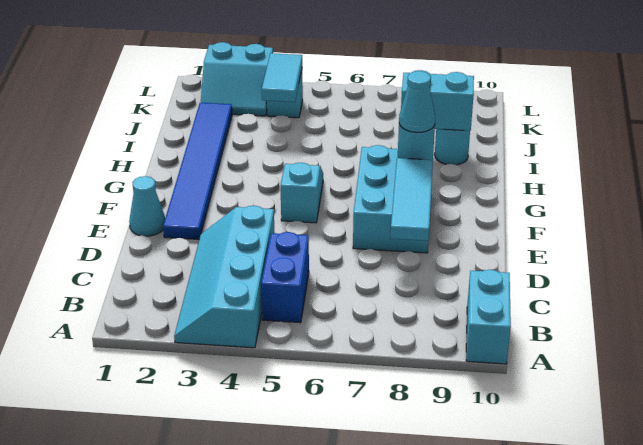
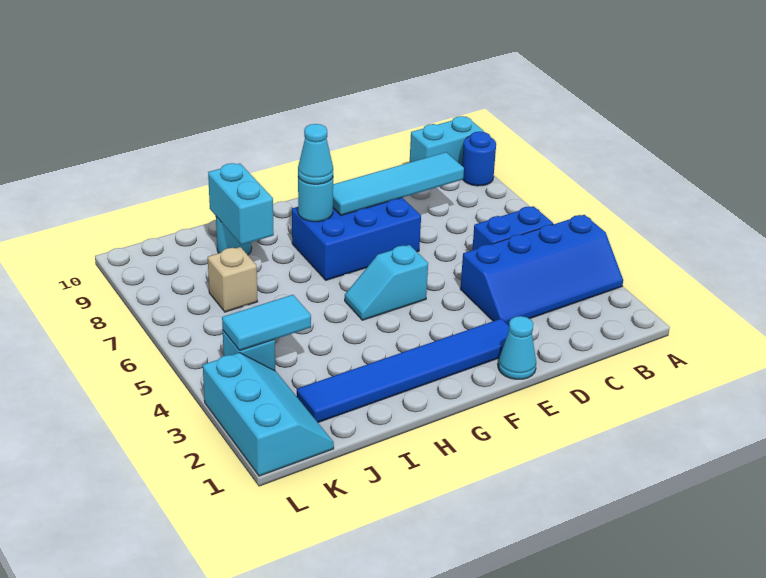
cyan slope A3:D4 level 1 top 4 -> blue slope A3:D4 level 1 top 4
none -> blue round brick A9 level 1
cyan tile D8:F8 level 2 -> cyan tile C8:F8 level 2
cyan brick E7:G8 level 1 -> blue brick E7:G8 level 1
none -> tan brick J7 level 1
cyan slope K2:L3 level 1 top L -> cyan slope K1:L3 level 1 top L

